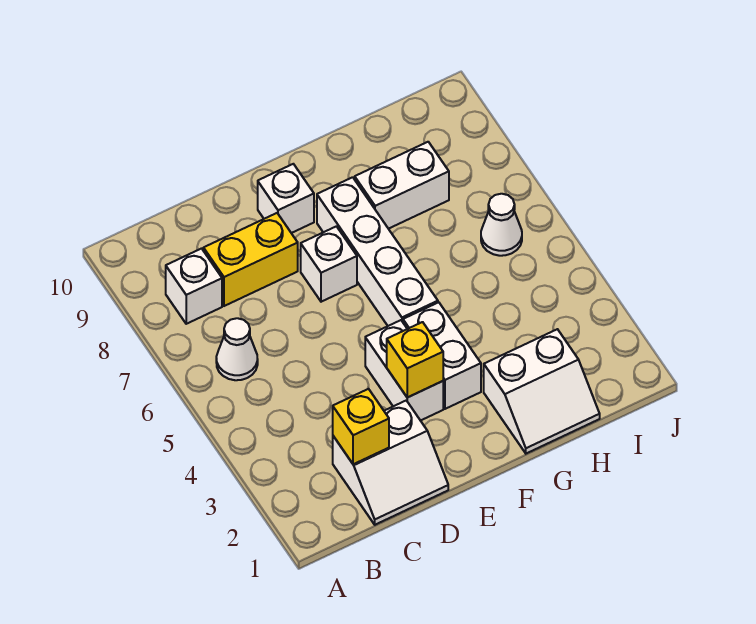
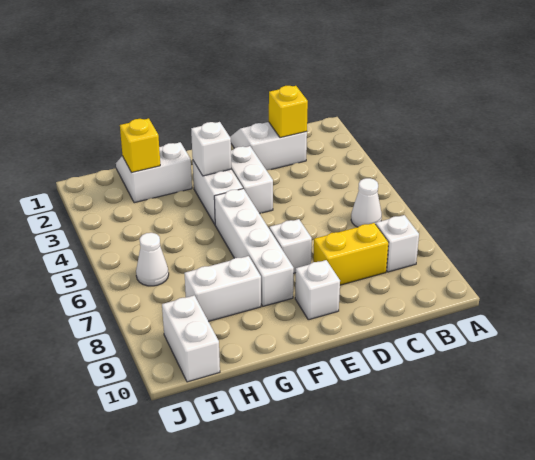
yellow brick E3 level 2 -> yellow brick H2 level 2
none -> white brick F3 level 2
none -> white brick I9:I10 level 1

